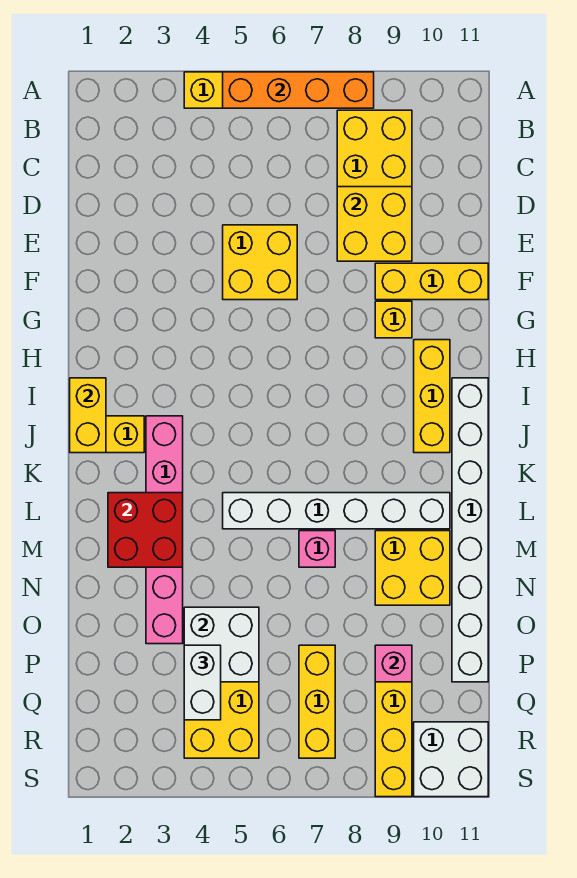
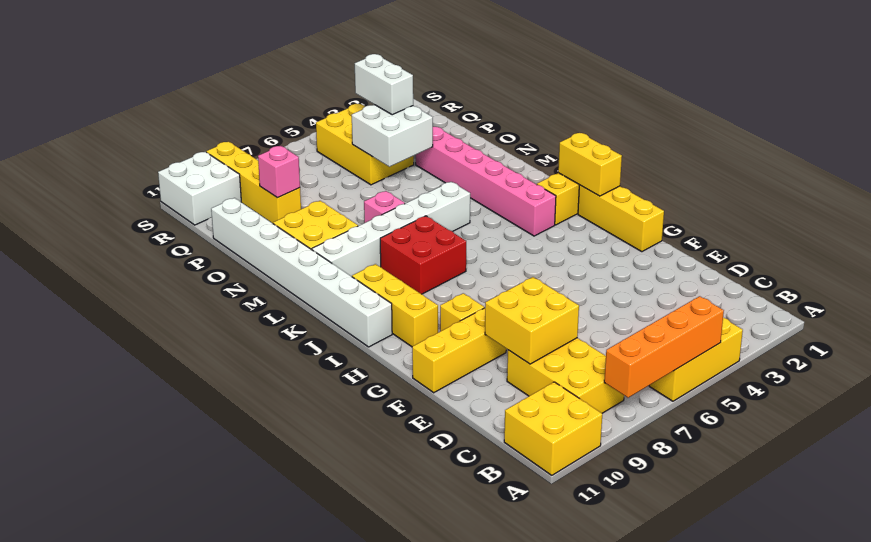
yellow brick E5:F6 level 1 -> yellow brick A10:B11 level 1
red brick L2:M3 level 2 -> red brick J7:K8 level 1
yellow brick P7:R7 level 1 -> yellow brick G1:I1 level 1

